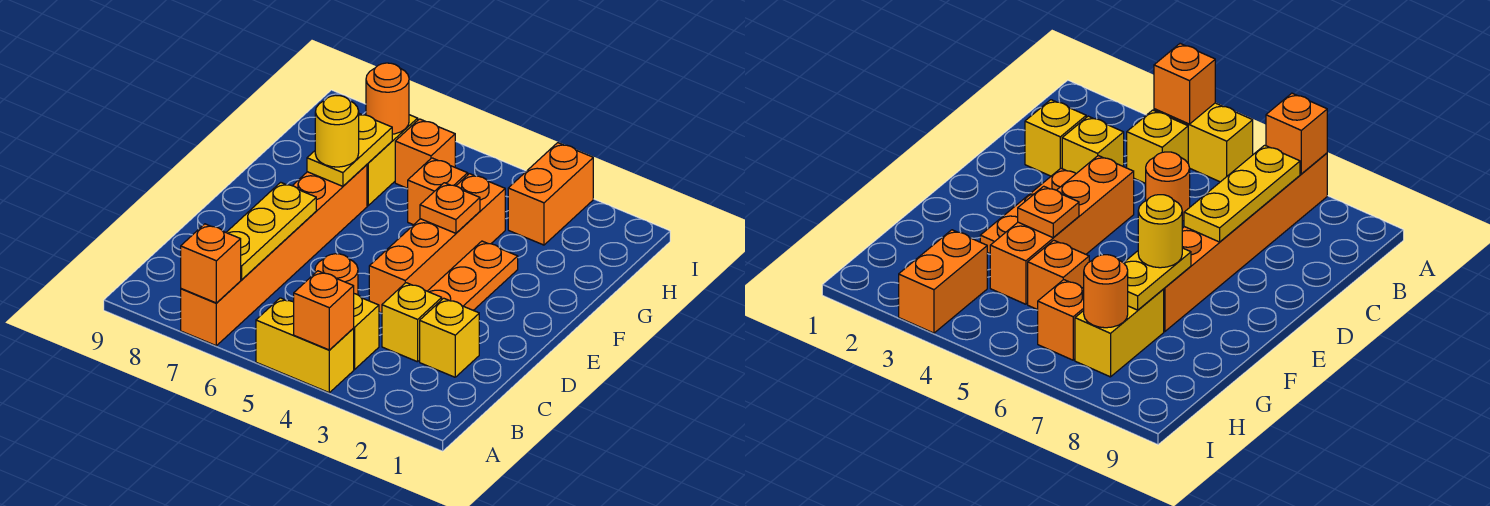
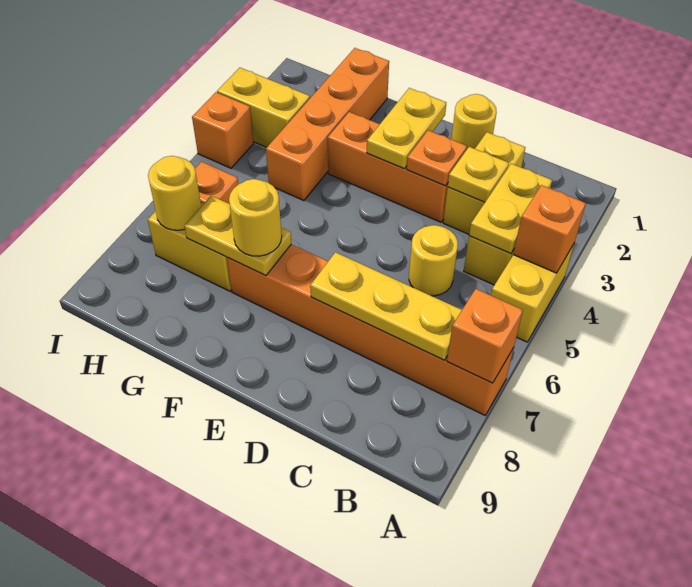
none -> yellow plate B3:B4 level 2
none -> yellow plate C3 level 2
orange round brick C5 level 1 -> yellow round brick C5 level 1
none -> yellow round brick D1 level 1
orange plate D3:F3 level 1 -> orange brick D3:F3 level 1
orange brick D4:G4 level 1 -> orange brick G1:G4 level 1
none -> yellow plate E2:E3 level 2
orange plate F4 level 2 -> orange plate D3 level 2
orange brick G5 level 1 -> orange brick I4 level 1
orange brick H3:I3 level 1 -> yellow brick H3:I3 level 1
orange round brick H7 level 2 -> yellow round brick H7 level 2

